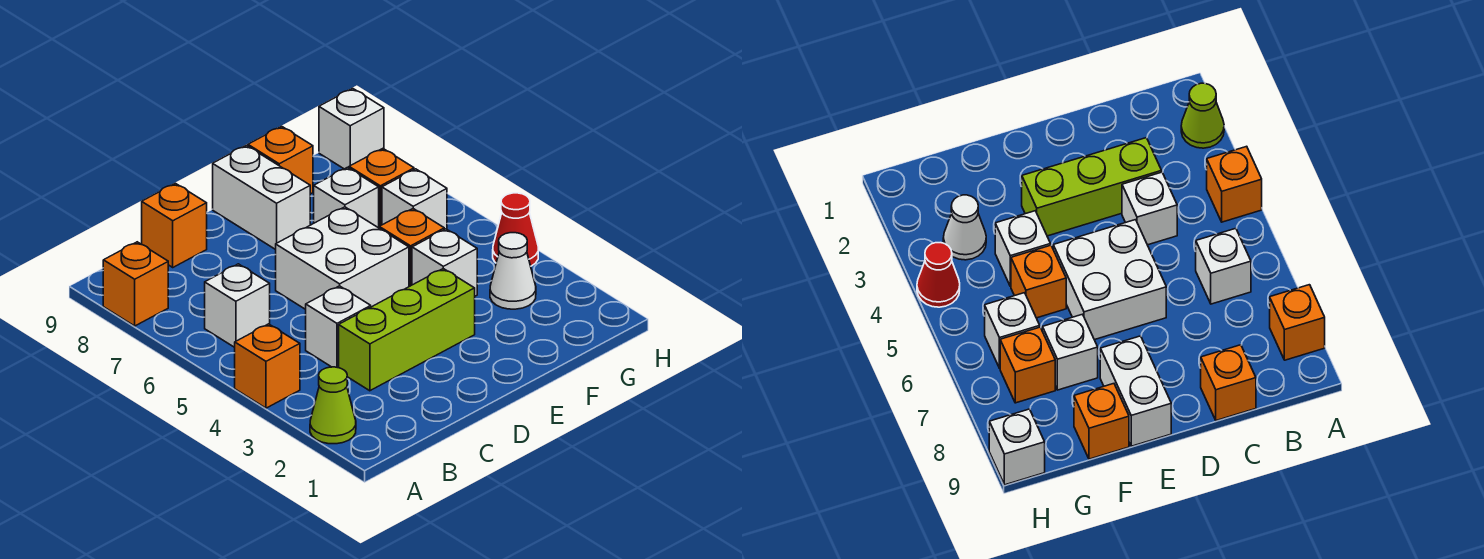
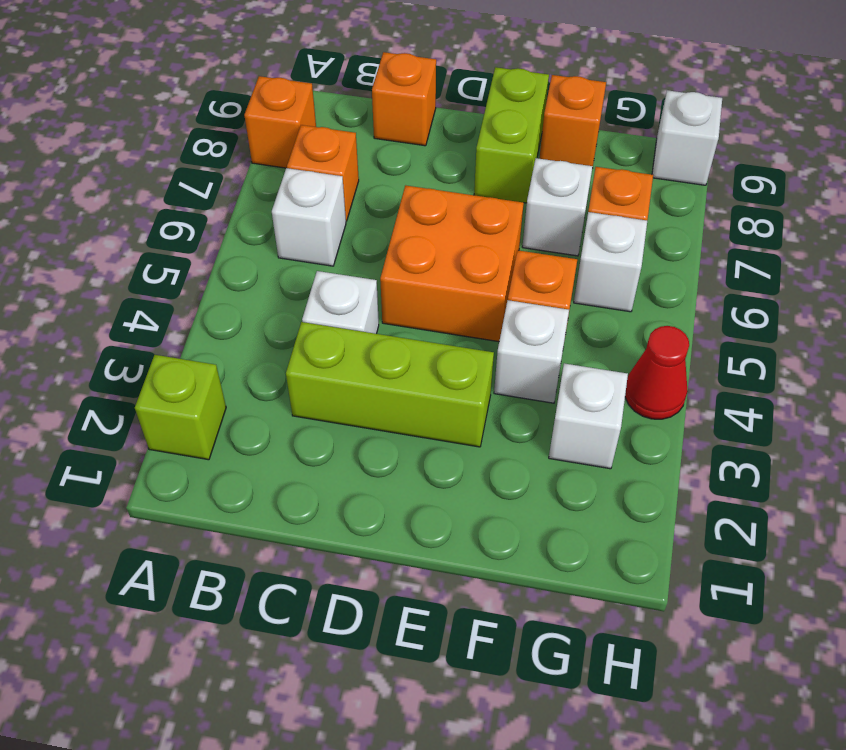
lime cone A2 level 1 -> lime brick A2 level 1
orange brick A4 level 1 -> orange brick B7 level 1
white brick D5:E6 level 1 -> orange brick D5:E6 level 1
white brick E8:E9 level 1 -> lime brick E8:E9 level 1
white cone G3 level 1 -> white brick G3 level 1

